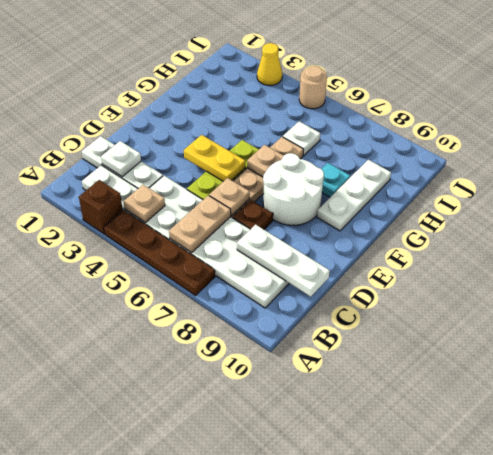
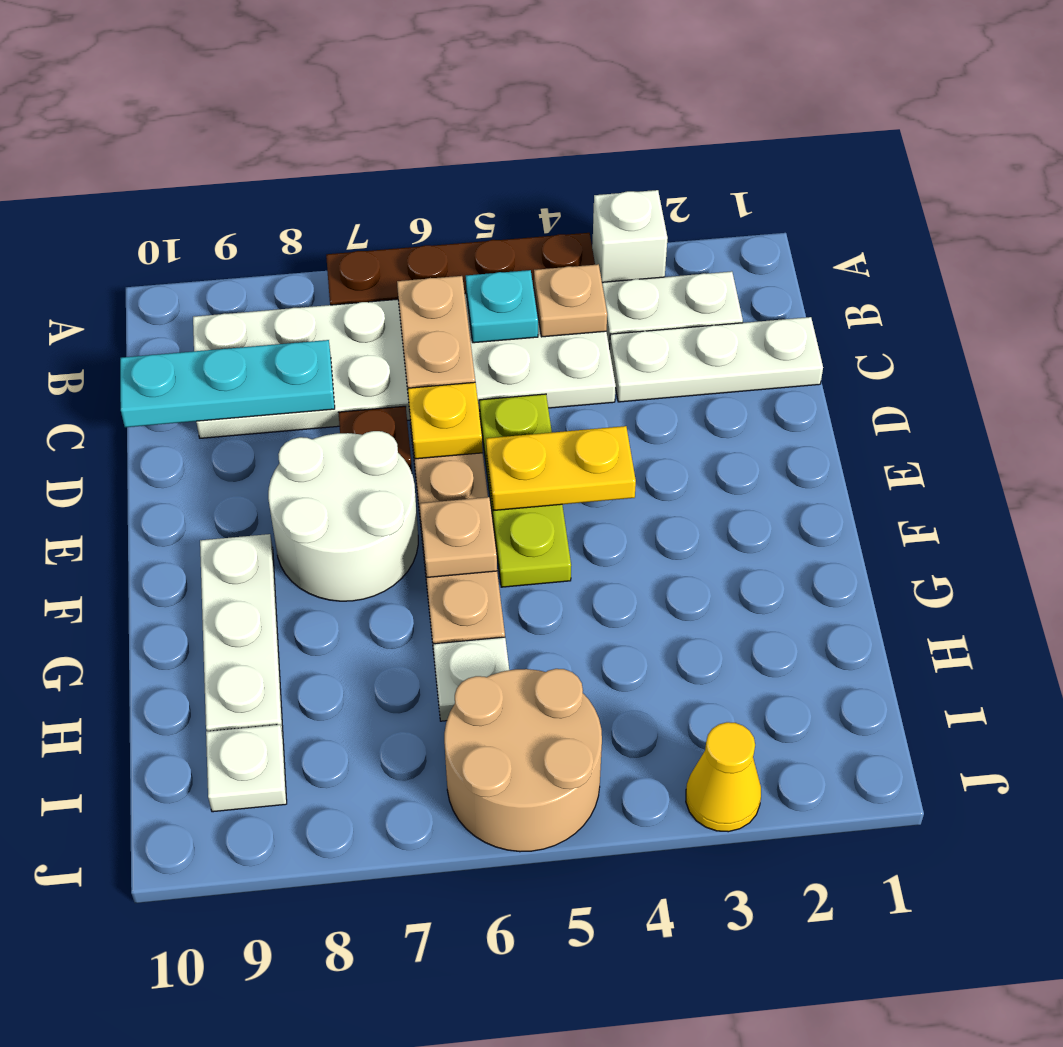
brown brick A3 level 1 -> white brick A3 level 1
white plate C2 level 2 -> white plate I9 level 1
white plate C8:C10 level 2 -> cyan plate C8:C10 level 2
tan plate D6 level 2 -> yellow plate D6 level 2
cyan plate G8 level 1 -> cyan plate B5 level 2
tan round brick J5 level 1 -> tan round brick I5:J6 level 1

